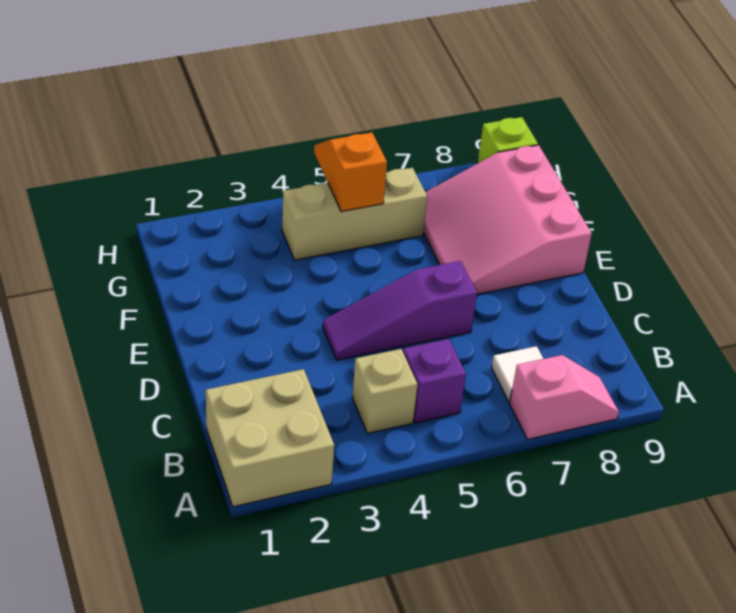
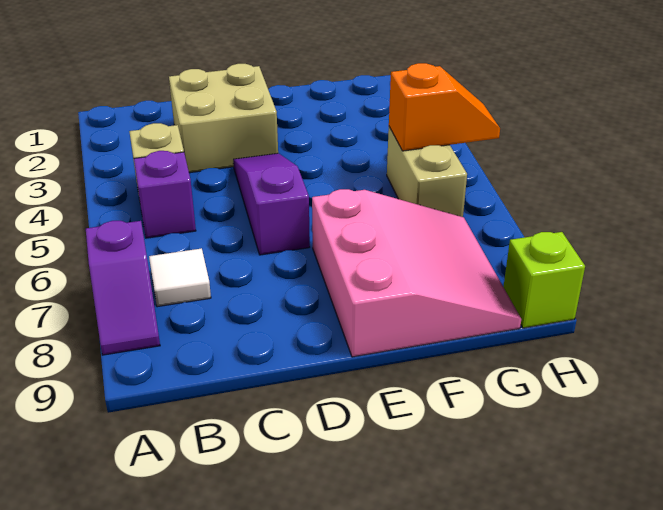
tan brick A1:B2 level 1 -> tan brick C2:D3 level 1
pink slope A7:A8 level 1 top 7 -> purple slope A7:A8 level 1 top 7
pink slope E7:G9 level 1 top 9 -> pink slope E7:G9 level 1 top E
tan brick G4:G6 level 1 -> tan brick G5:G6 level 1

